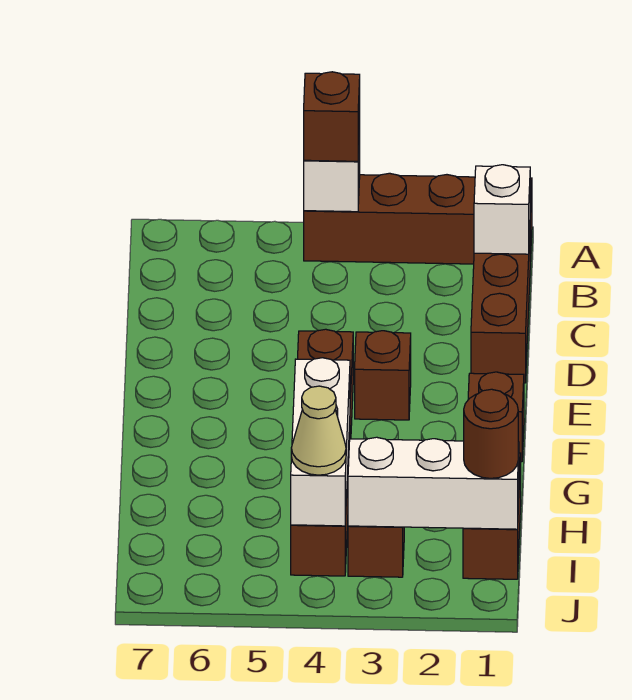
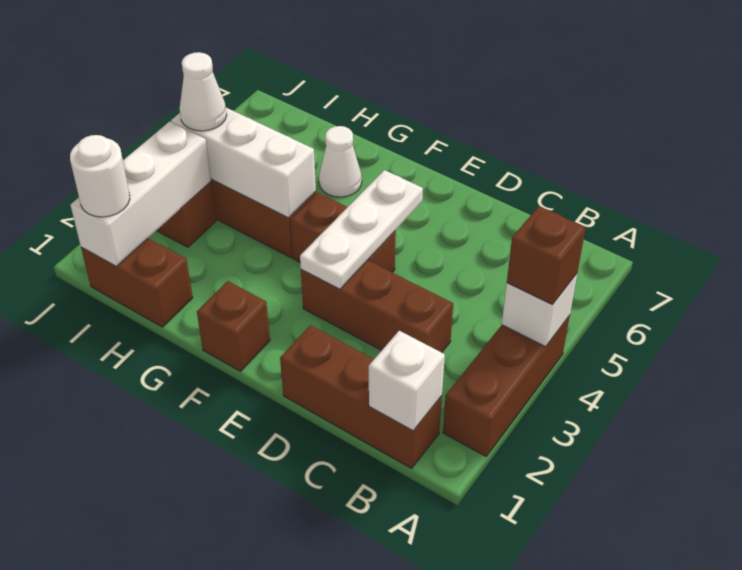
brown brick A1:A4 level 1 -> brown brick A2:A4 level 1
brown brick E3 level 1 -> brown brick C3:E3 level 1
none -> white plate E3:E5 level 2
none -> white cone G6 level 1
brown round brick I1 level 3 -> white round brick I1 level 3
tan cone I4 level 3 -> white cone I4 level 3

